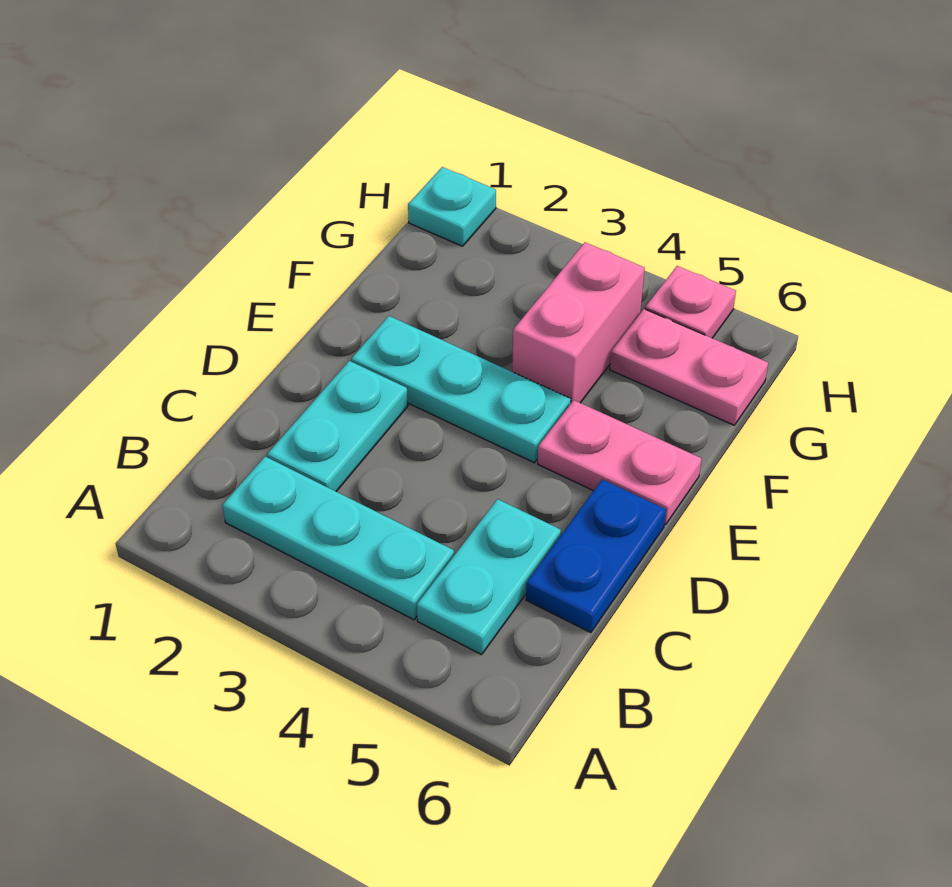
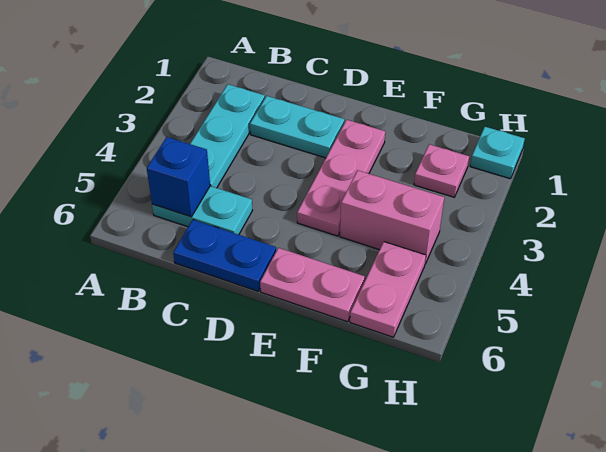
none -> blue brick B5 level 2
cyan plate E2:E4 level 1 -> pink plate E2:E4 level 1
pink plate E5:E6 level 1 -> pink plate E6:F6 level 1
pink plate H5 level 1 -> pink plate G2 level 1

